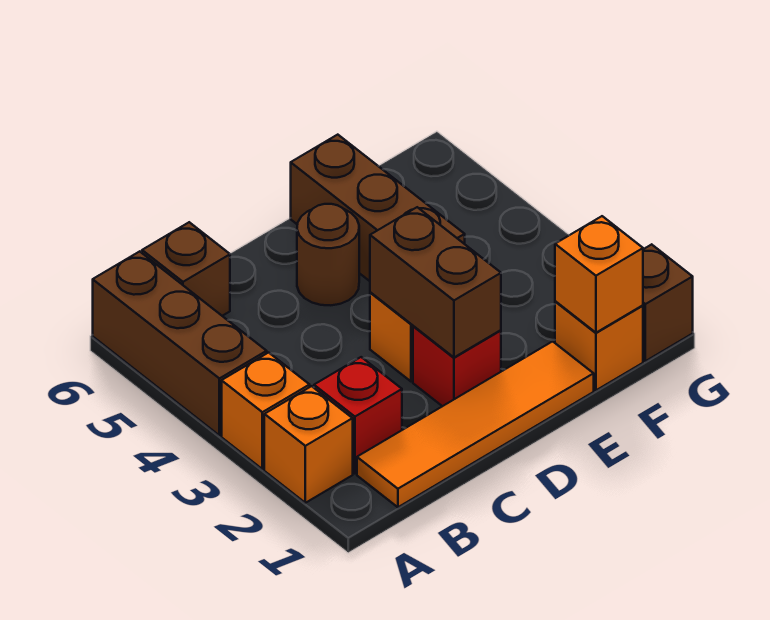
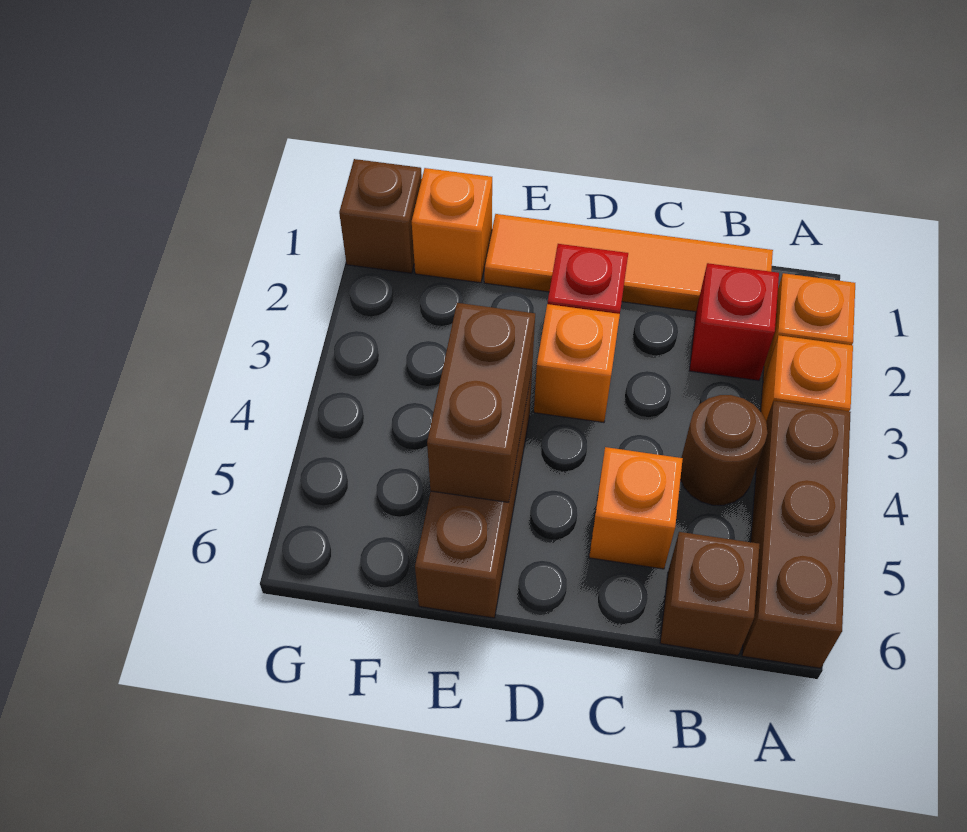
brown brick D2:D3 level 2 -> brown brick E4:E5 level 2
brown round brick D5 level 1 -> brown round brick B4 level 1
orange brick F1 level 2 -> orange brick C5 level 1

